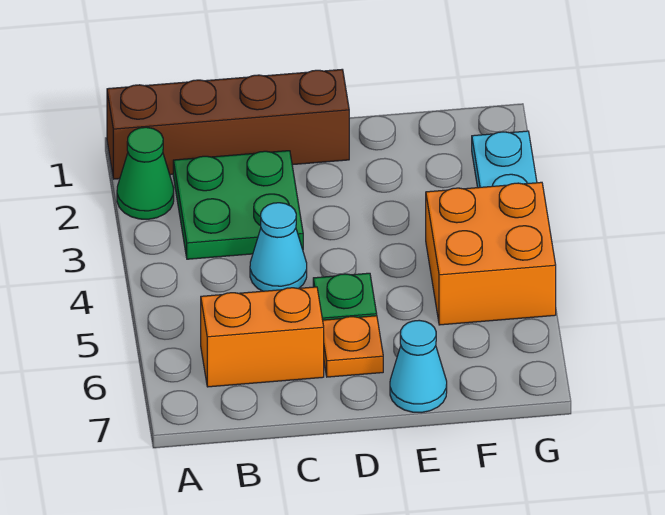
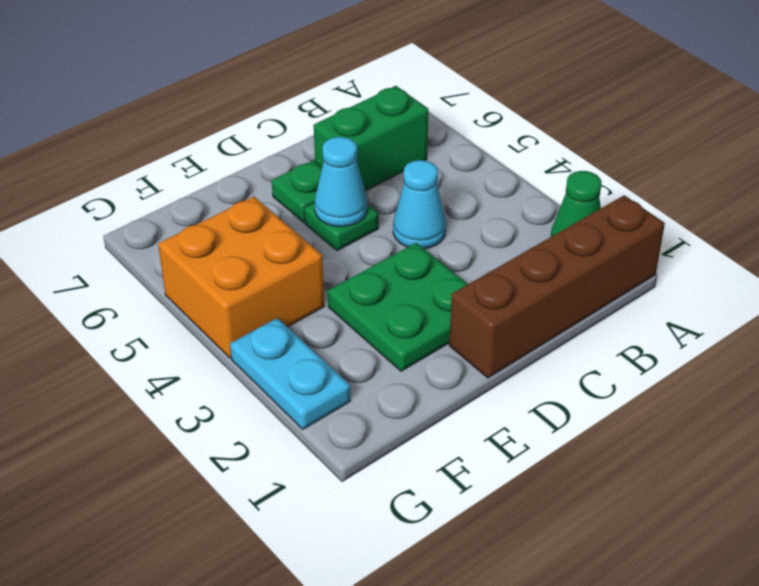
green plate B2:C3 level 1 -> green plate D2:E3 level 1
orange brick B6:C6 level 1 -> green brick B6:C6 level 1
orange plate D6 level 1 -> green plate D6 level 1
cyan cone E7 level 1 -> cyan cone D5 level 2

